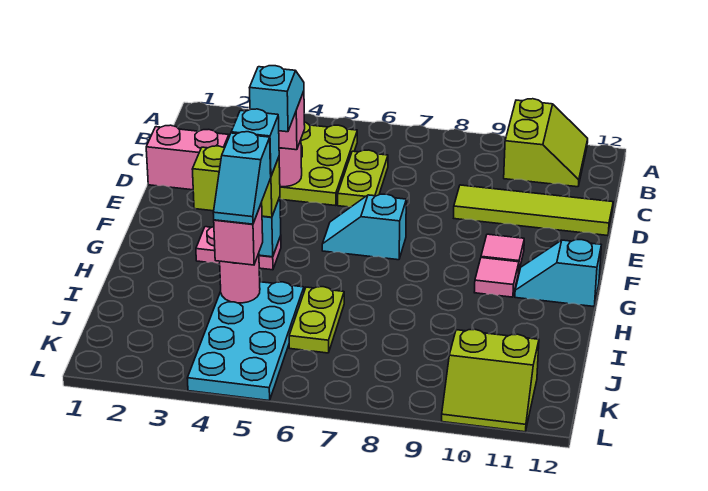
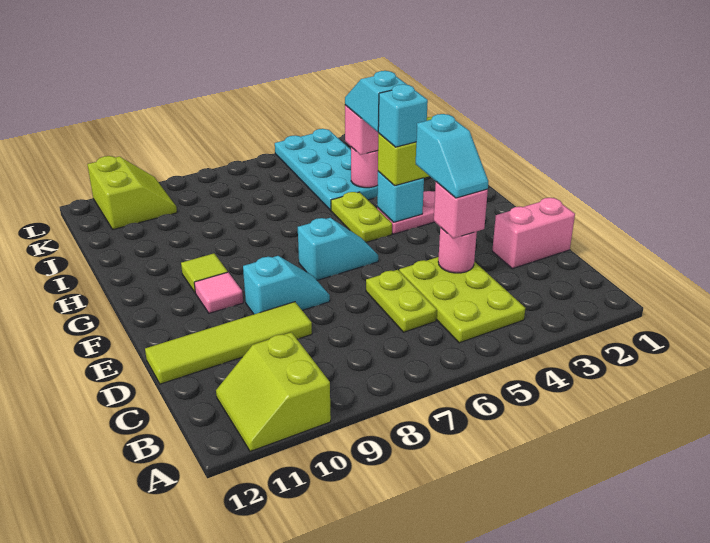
pink tile G10 level 1 -> lime tile G10 level 1
cyan slope G11:G12 level 1 top 12 -> cyan slope E8:E9 level 1 top 9
lime plate I6:J6 level 1 -> lime plate G5:H5 level 1
lime slope K10:L11 level 1 top K -> lime slope K10:L11 level 1 top 11

